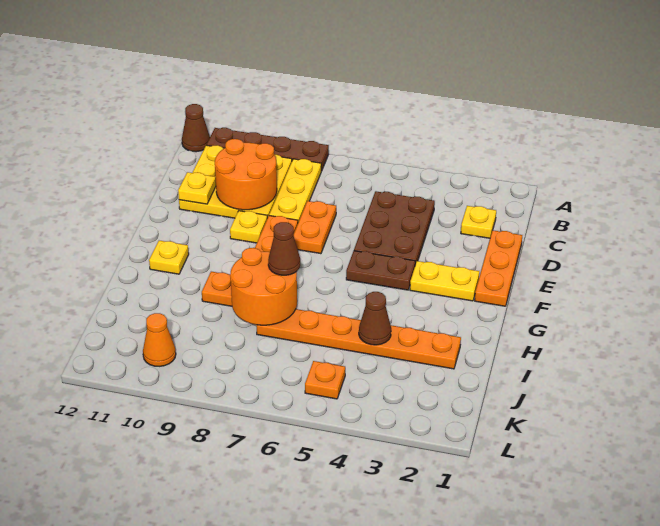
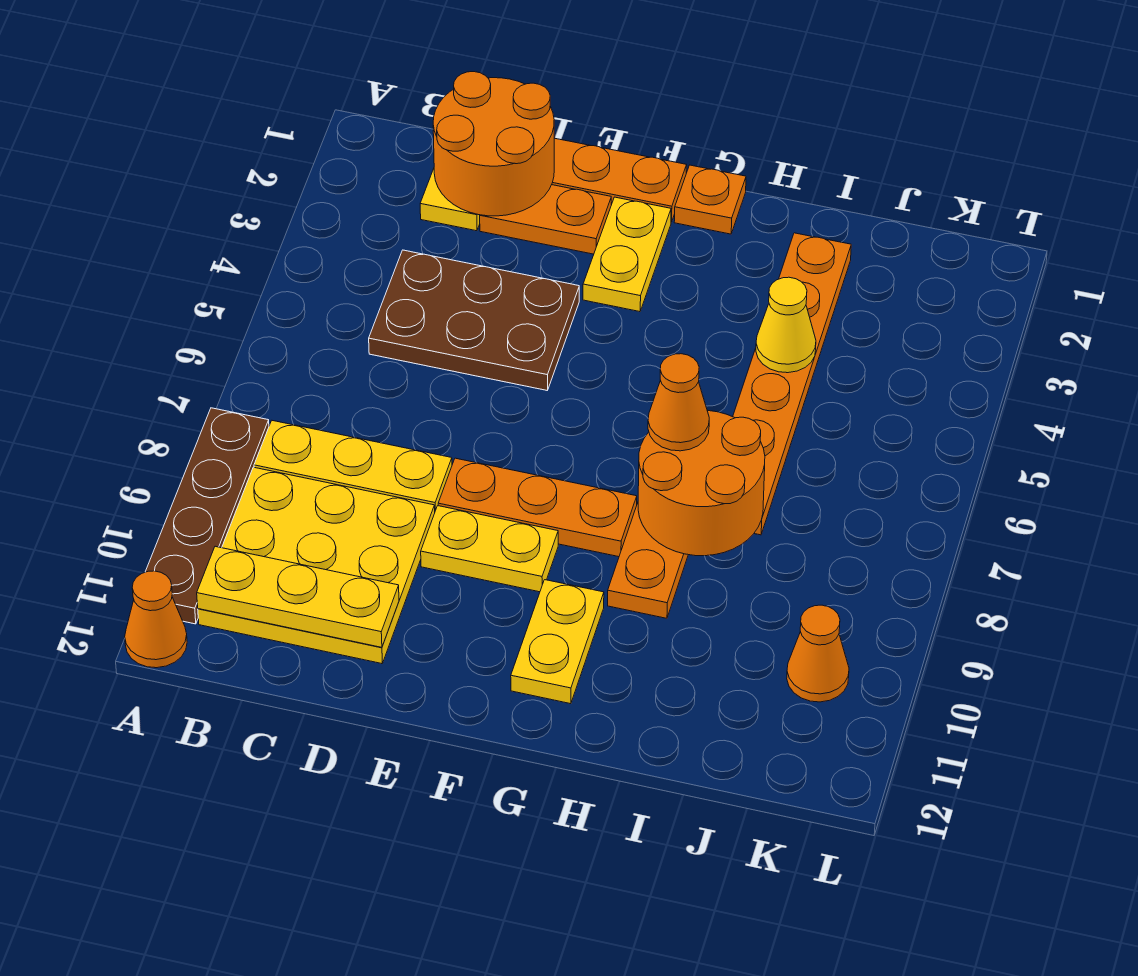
brown cone A12 level 1 -> orange cone A12 level 1
orange round brick C9:D10 level 2 -> orange round brick C1:D2 level 2
orange plate D7:E7 level 1 -> orange plate D2:E2 level 1
yellow plate D11 level 2 -> yellow plate B11:D11 level 2
yellow plate E9 level 1 -> yellow plate E9:F9 level 1
brown plate F4:F5 level 1 -> none
yellow plate G11 level 1 -> yellow plate G10:G11 level 1
brown cone H7 level 3 -> orange cone H7 level 3
brown cone I4 level 2 -> yellow cone I4 level 2
orange plate K5 level 1 -> orange plate G1 level 1

